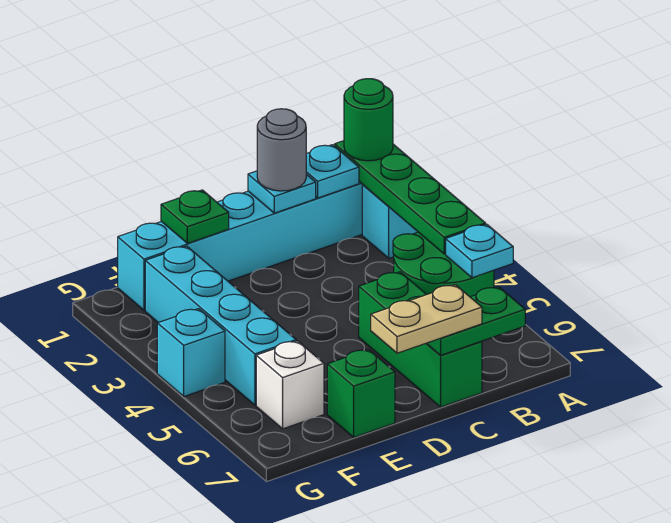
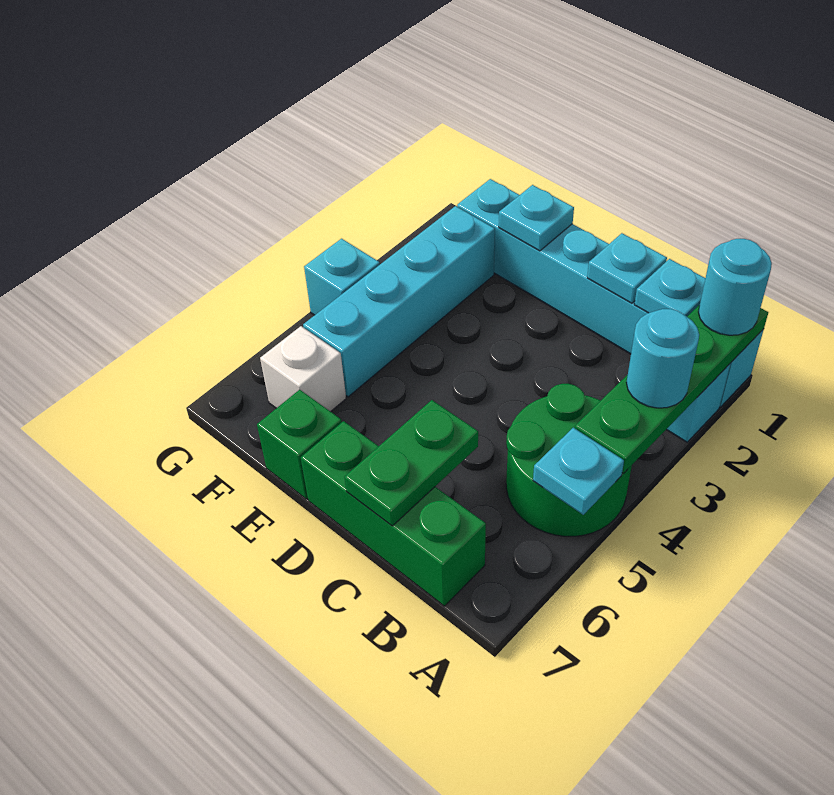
green round brick A1 level 3 -> cyan round brick A1 level 3
none -> cyan round brick A3 level 3
green plate B7:C7 level 2 -> green plate C6:C7 level 2
grey round brick C1 level 3 -> none
green brick C5:C7 level 1 -> green brick B7:D7 level 1
tan plate C7:D7 level 3 -> none
green plate E1 level 2 -> cyan plate E1 level 2

